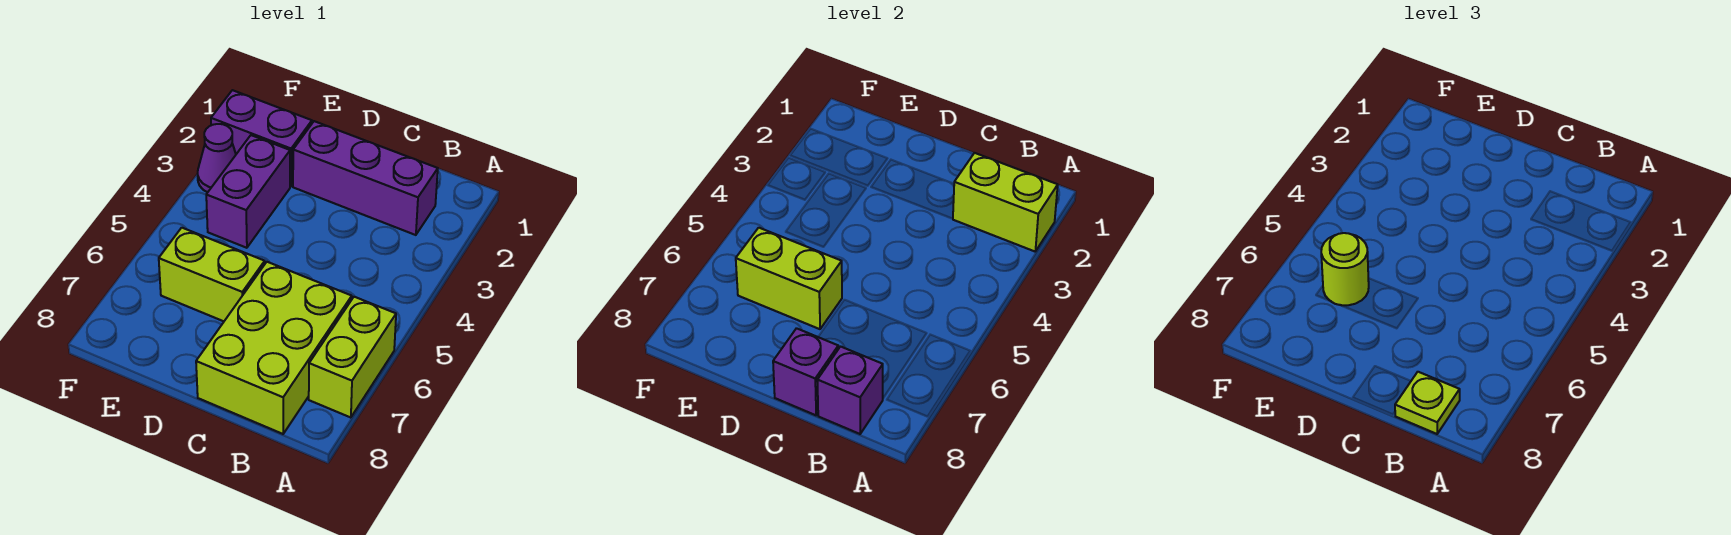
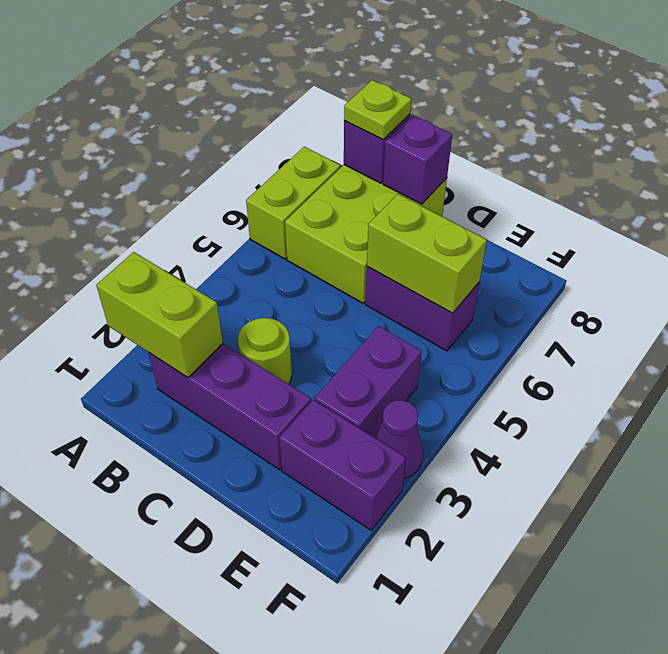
lime brick D6:E6 level 1 -> purple brick D6:E6 level 1
lime round brick E6 level 3 -> lime round brick C3 level 1

